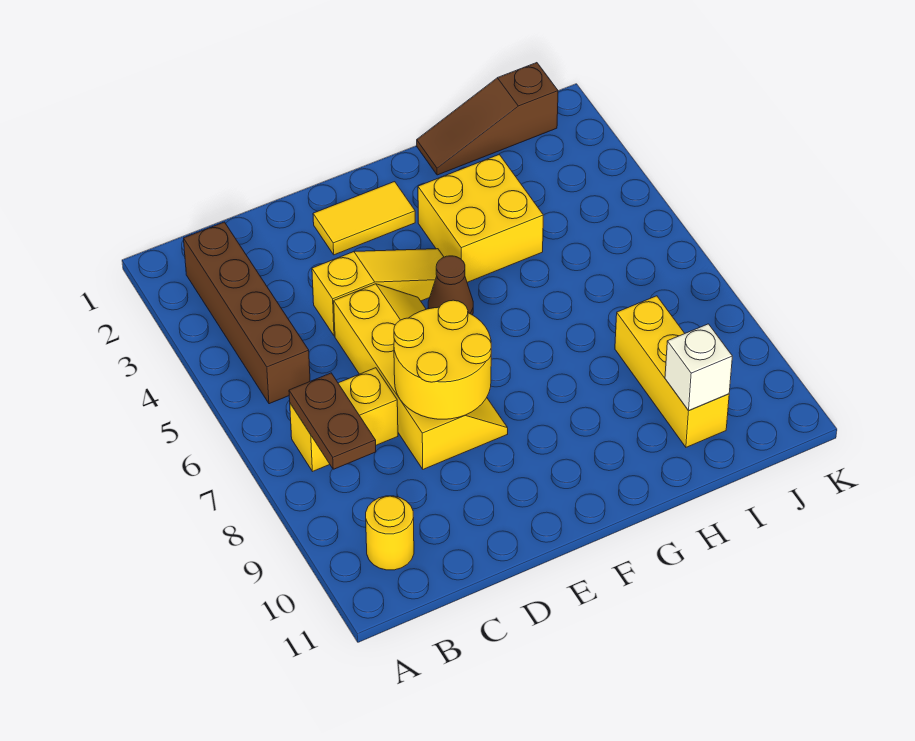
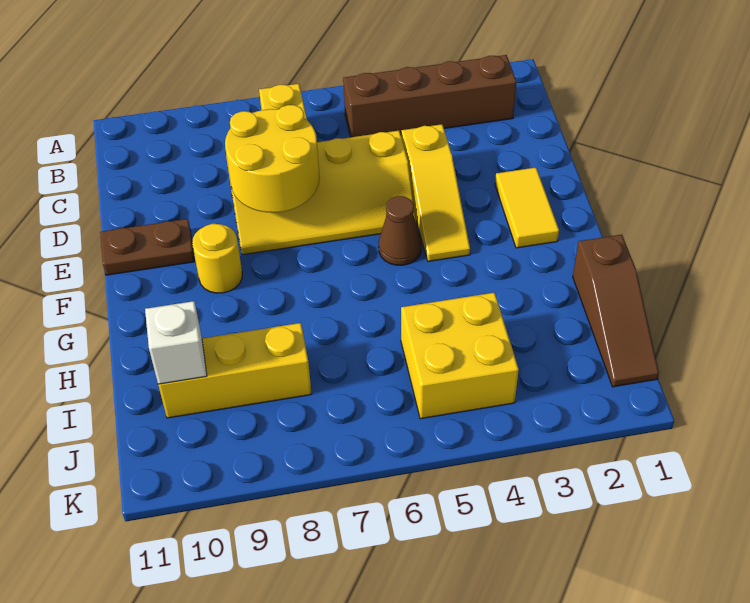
brown plate B7:B8 level 2 -> brown plate E10:E11 level 1
yellow round brick B10 level 1 -> yellow round brick F9 level 1
yellow brick G3:H4 level 1 -> yellow brick I4:J5 level 1
brown slope H1:J1 level 1 top J -> brown slope H1:J1 level 1 top H

